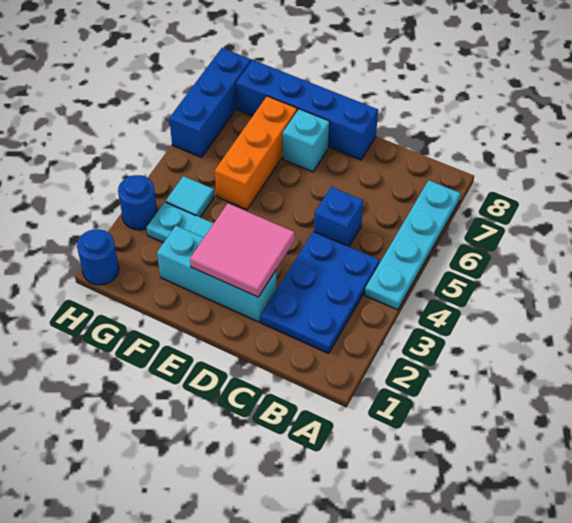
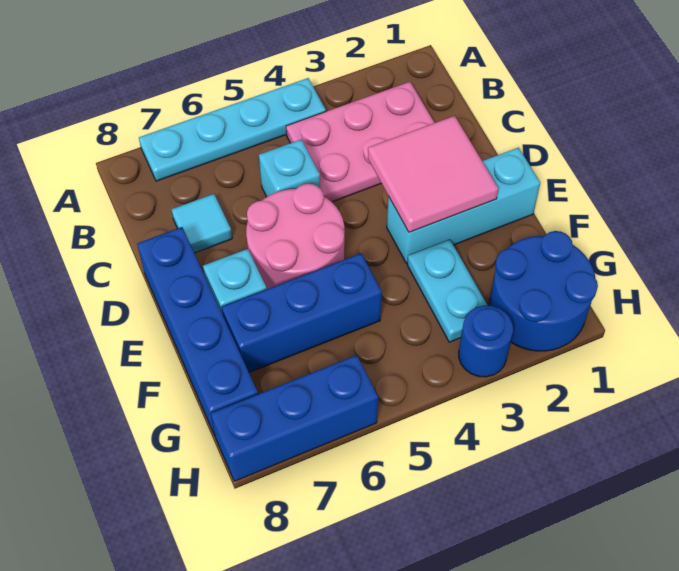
blue plate B2:C4 level 1 -> pink plate B2:C4 level 1
blue brick C5 level 1 -> cyan brick C5 level 1
cyan brick D2:F2 level 1 -> cyan brick E1:E3 level 1
none -> pink round brick D5:E6 level 1
orange brick F5:F7 level 1 -> blue brick F5:F7 level 1
cyan tile G4 level 1 -> cyan tile C7 level 1
blue round brick H1 level 1 -> blue round brick G1:H2 level 1

